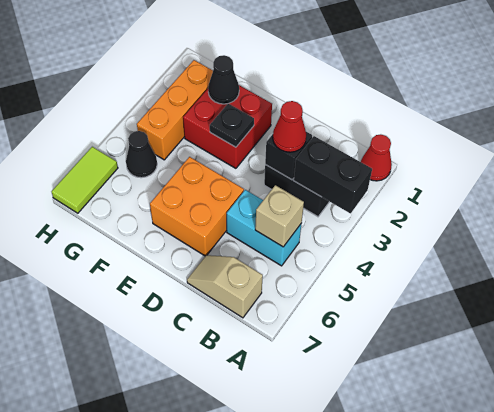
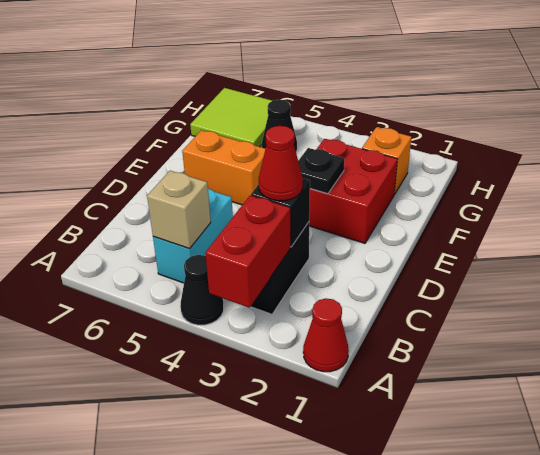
black brick A3:B3 level 2 -> red brick A3:B3 level 2
tan slope B7:C7 level 1 top B -> none
orange brick D5:E6 level 1 -> orange brick E5:E6 level 1
black cone F2 level 2 -> black cone A4 level 1
orange brick G2:G4 level 1 -> orange brick G2 level 1
lime tile H6:H7 level 1 -> lime tile G6:H7 level 1

